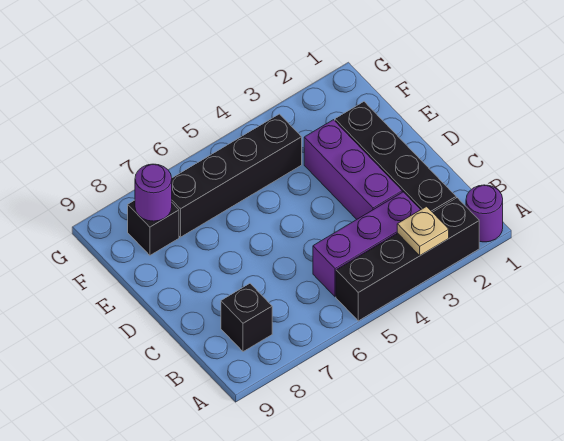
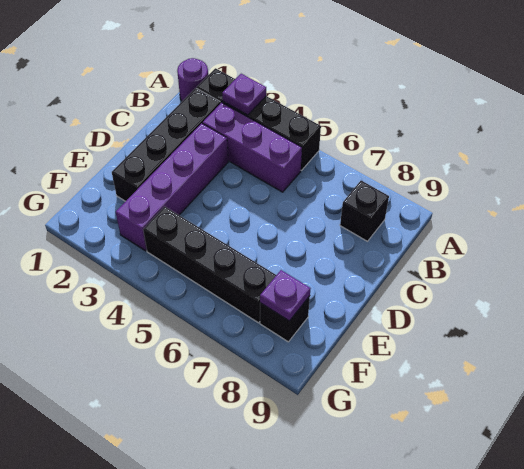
tan plate A3 level 2 -> purple plate A3 level 2
purple brick C3:E3 level 1 -> purple brick C3:F3 level 1
purple round brick F8 level 2 -> purple plate F8 level 2

